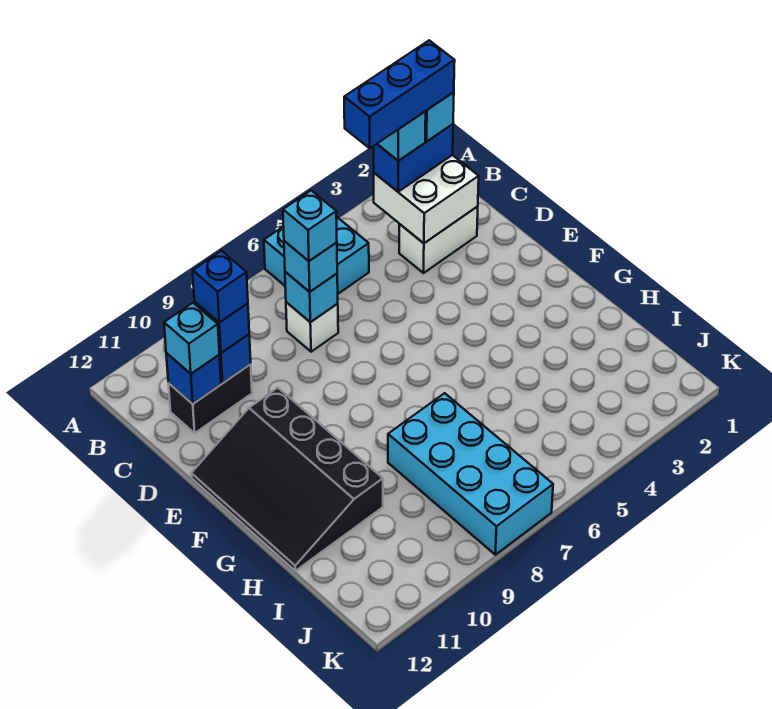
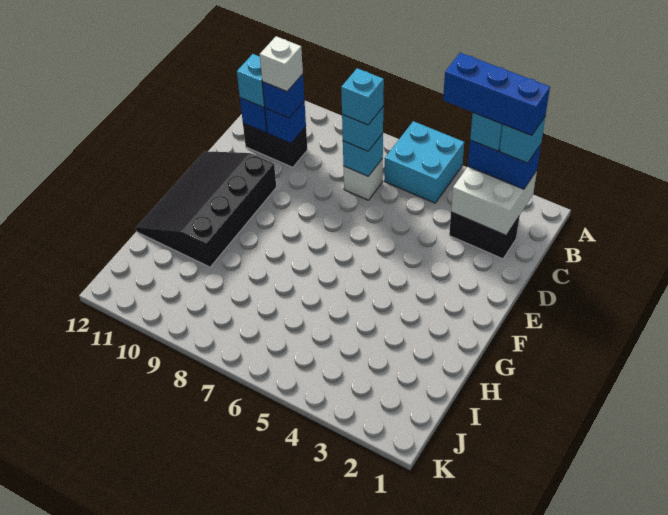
white brick C2:C3 level 1 -> black brick C2:C3 level 1
blue brick C10 level 4 -> white brick C10 level 4
cyan brick H7:K8 level 1 -> none

